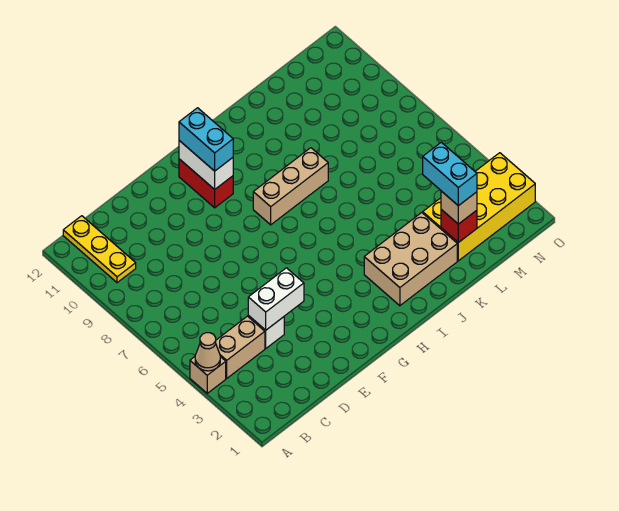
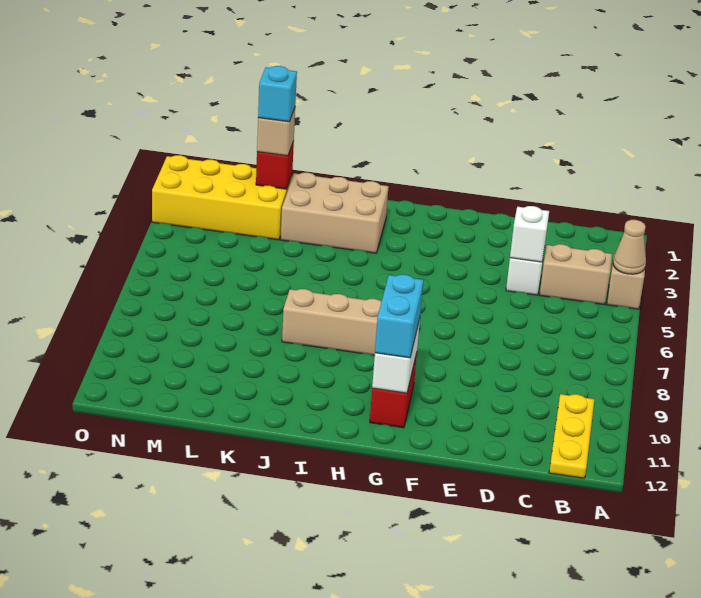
white brick D4:E4 level 2 -> white brick D4 level 2
cyan brick L2:L3 level 4 -> cyan brick L2 level 4

